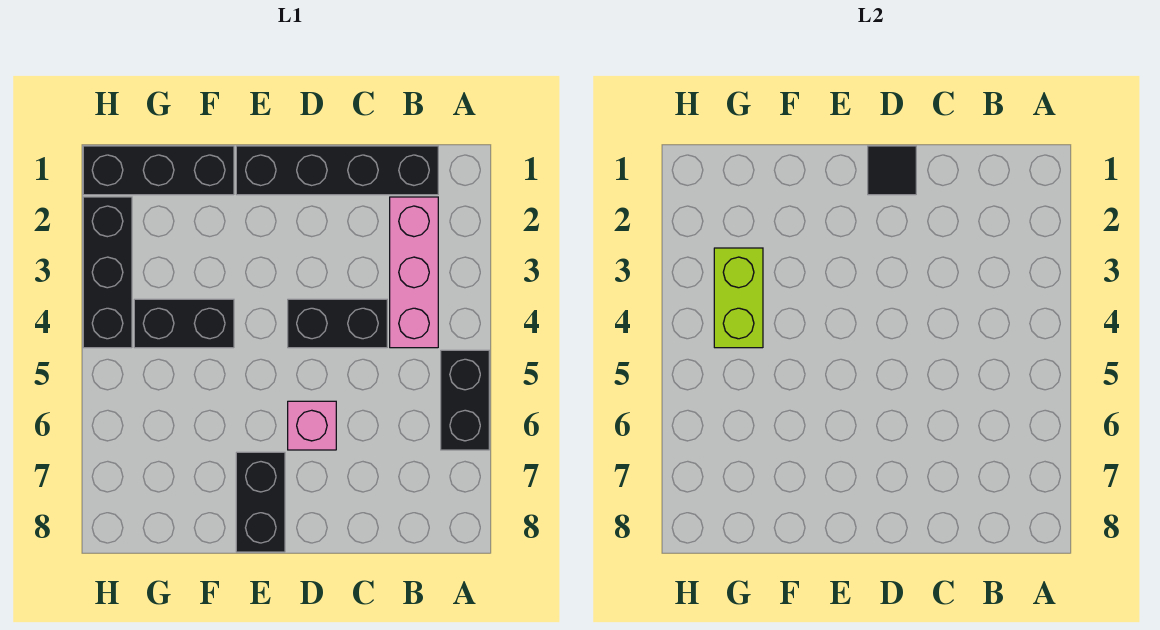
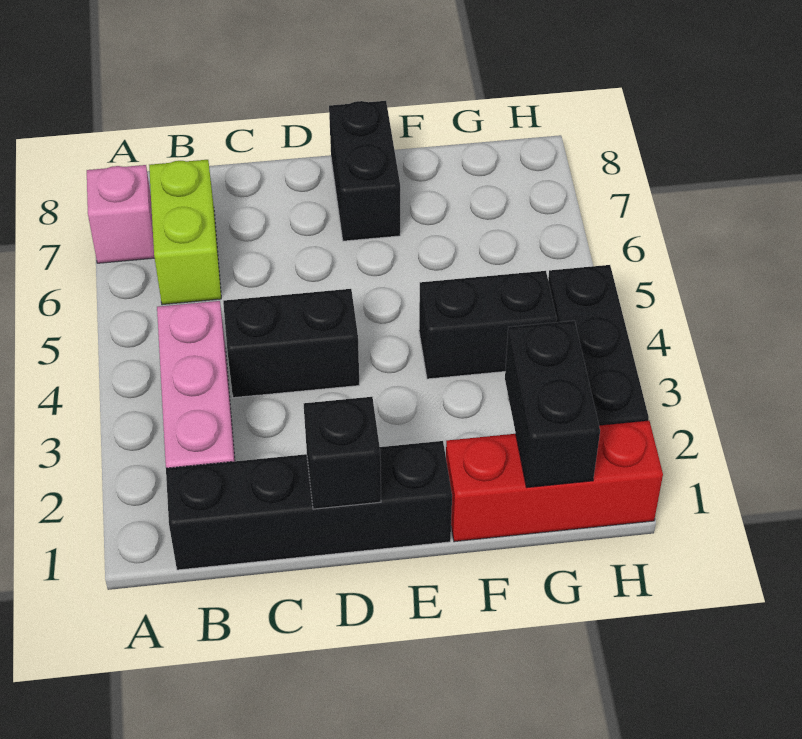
black brick A5:A6 level 1 -> black brick G1:G2 level 2
black tile D1 level 2 -> black brick D1 level 2
pink brick D6 level 1 -> pink brick A7 level 1
black brick F1:H1 level 1 -> red brick F1:H1 level 1
lime brick G3:G4 level 2 -> lime brick B6:B7 level 1

